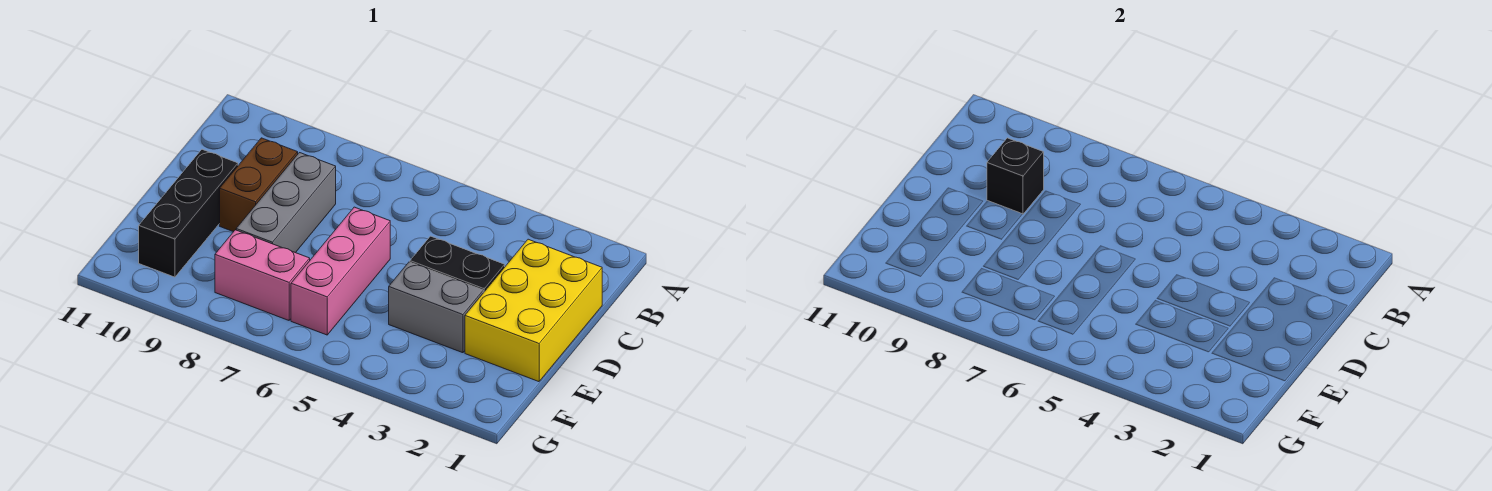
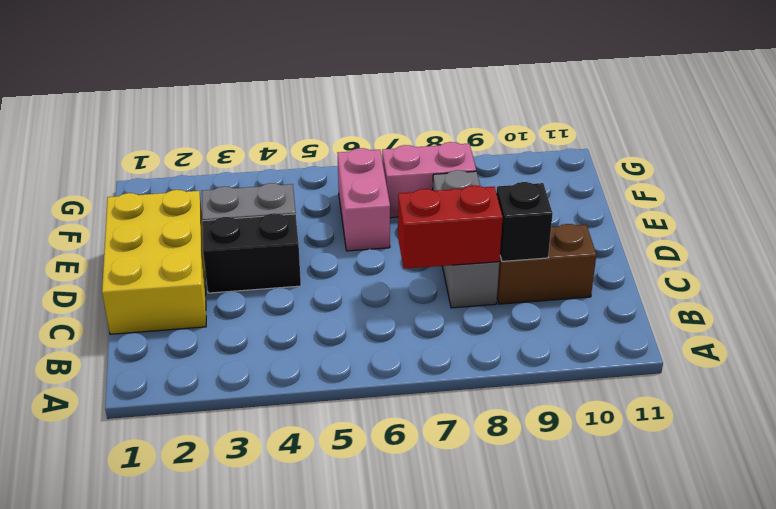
none -> red brick C7:C8 level 2
brown brick C9:D9 level 1 -> brown brick C9:C10 level 1
pink brick D6:F6 level 1 -> pink brick E6:F6 level 1
black brick D10:F10 level 1 -> none

